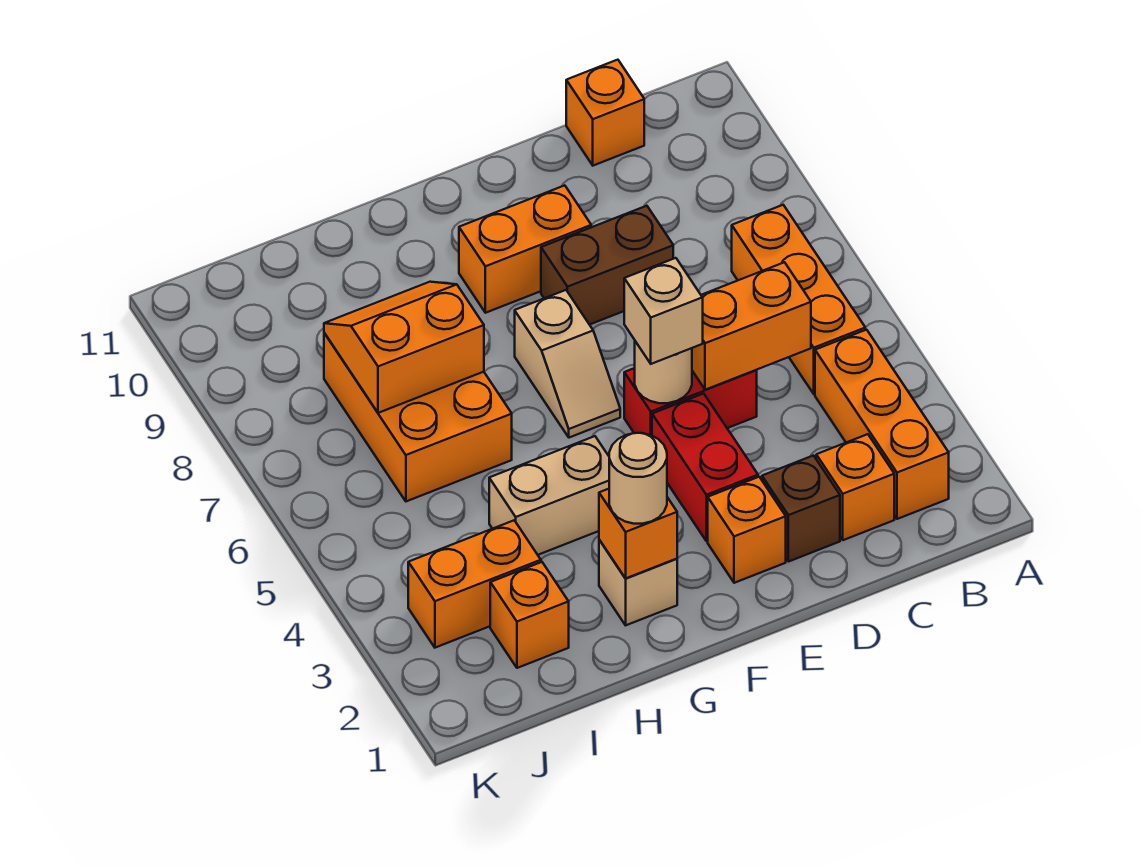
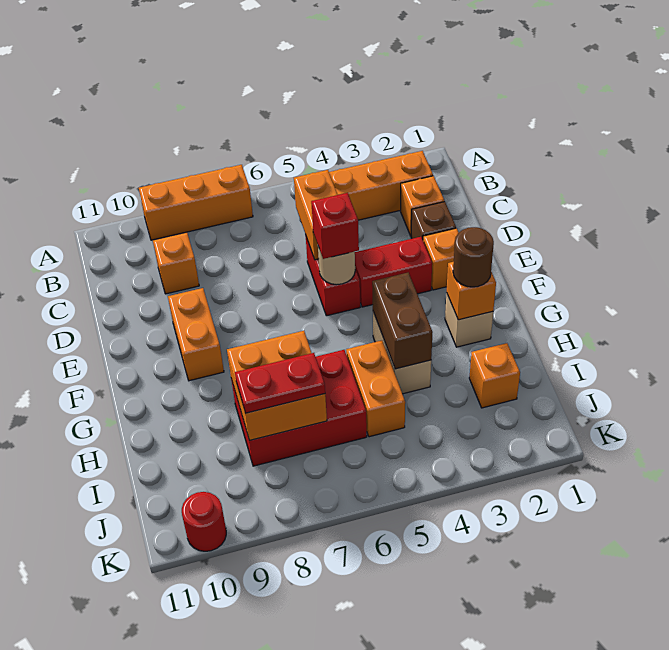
orange brick B5:B7 level 1 -> orange brick A7:A9 level 1
orange brick C11 level 1 -> orange brick C9 level 1
brown brick D8:E8 level 1 -> brown brick G4:H4 level 2
tan brick E5 level 3 -> red brick E5 level 3
tan slope F6:F7 level 1 top 7 -> none
tan round brick G2 level 3 -> brown round brick G2 level 3
orange brick H6:I8 level 1 -> red brick H6:I8 level 1
orange slope H7:I8 level 2 top 7 -> orange brick H7:I8 level 2
orange brick I3:J3 level 1 -> orange brick H5:I5 level 1
none -> red plate I7:I8 level 3
none -> red round brick K10 level 1

